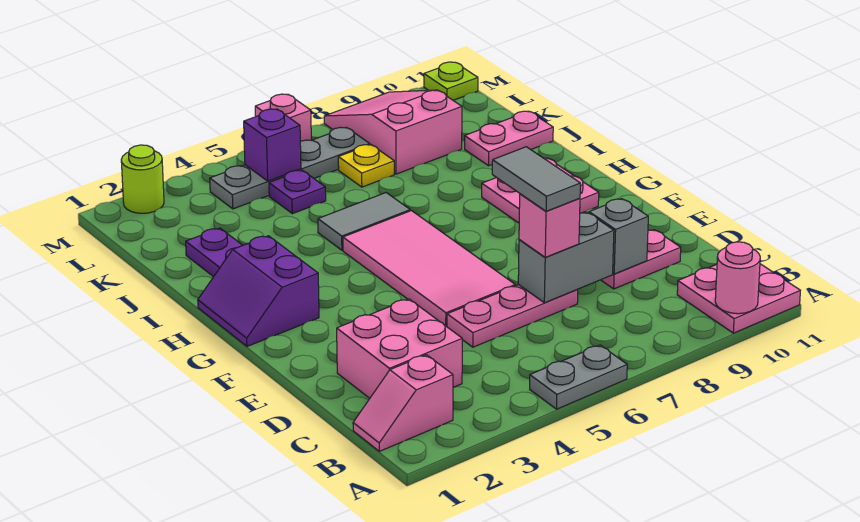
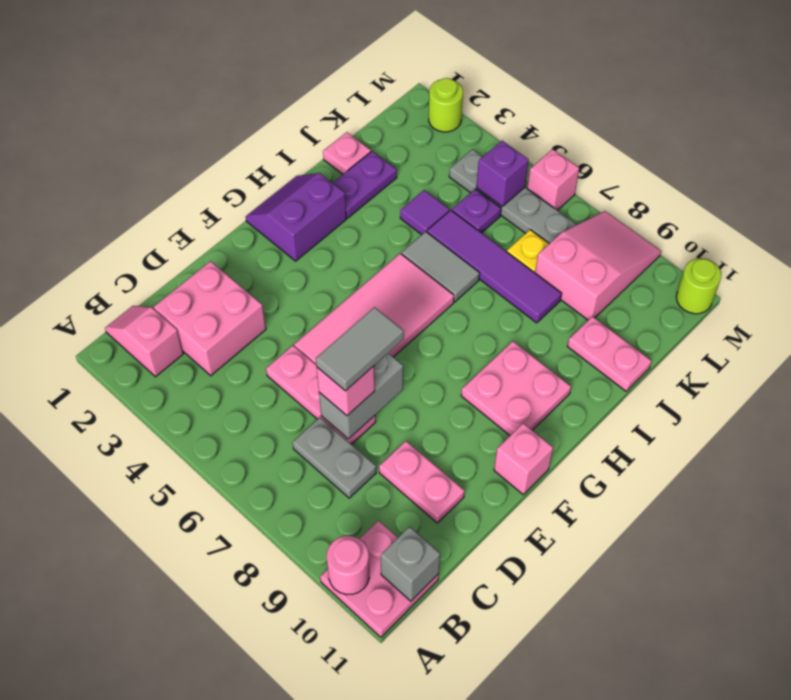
grey plate A5:A6 level 1 -> grey plate C7:C8 level 1
grey brick D7:D8 level 2 -> grey brick D7:E7 level 2
grey brick D9 level 2 -> grey brick B11 level 2
none -> pink brick F11 level 1
none -> pink plate J1 level 1
none -> purple tile J4 level 1
none -> purple tile J5:J8 level 1
lime plate M11 level 1 -> lime round brick M11 level 1

